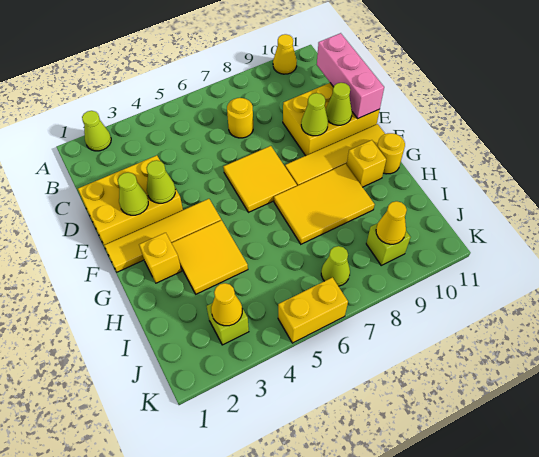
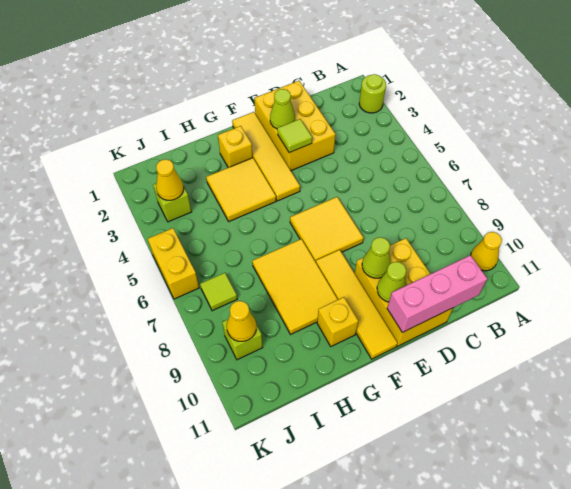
lime cone A2 level 1 -> lime round brick A2 level 1
yellow round brick C7 level 1 -> none
lime cone E3 level 2 -> lime tile E3 level 2
yellow round brick G11 level 1 -> none
lime cone J7 level 1 -> lime tile J7 level 1

